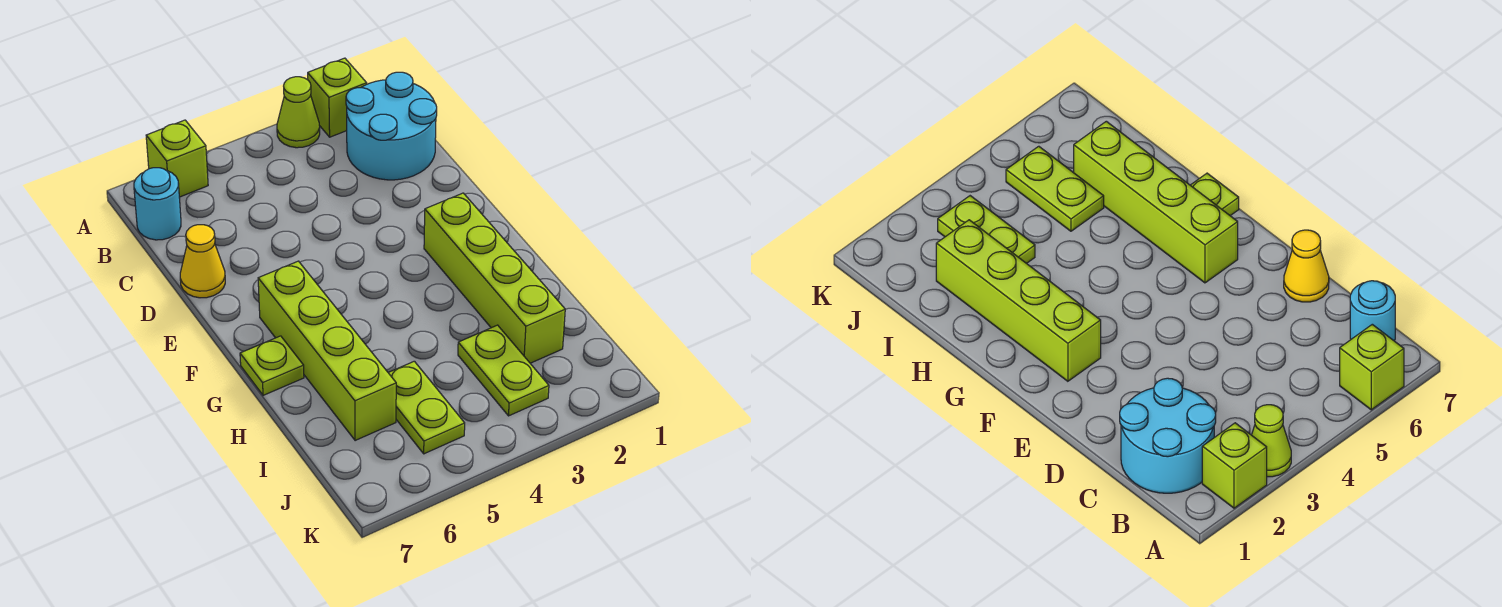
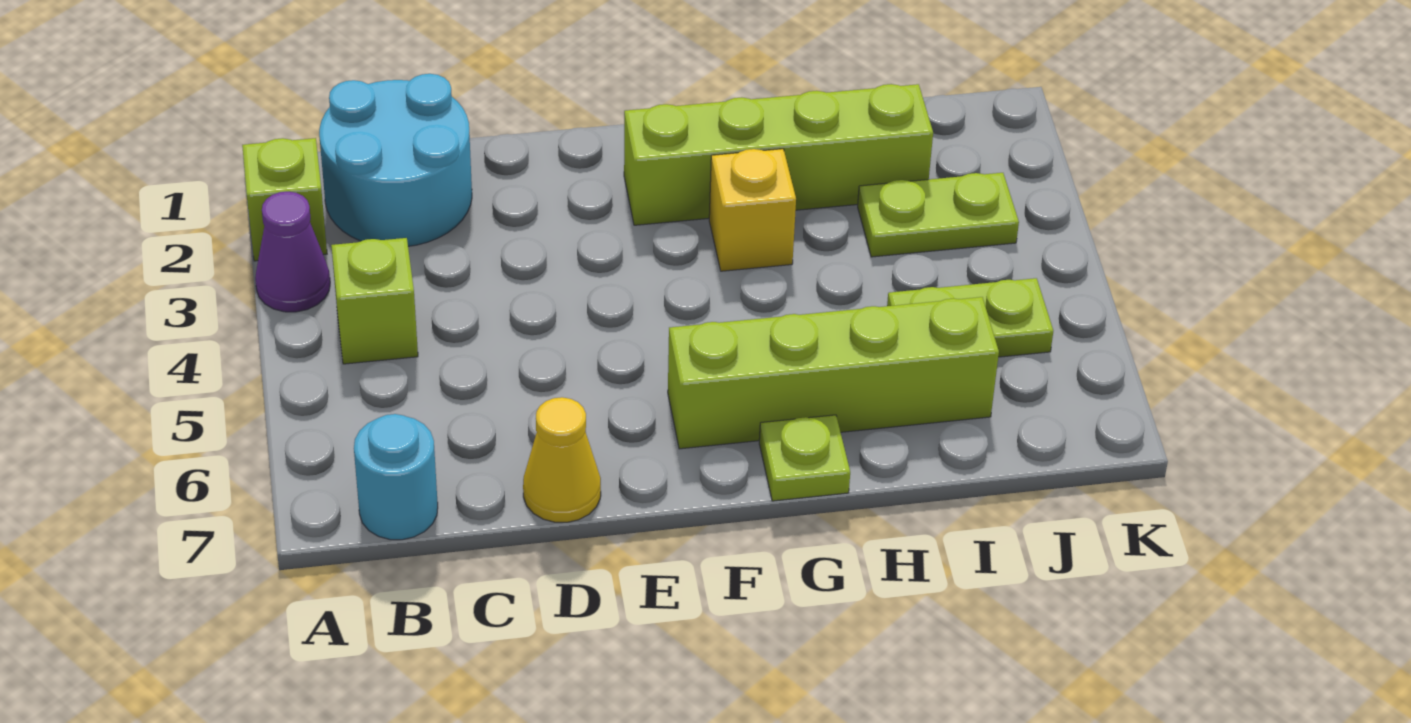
lime cone A3 level 1 -> purple cone A3 level 1
lime brick A6 level 1 -> lime brick B4 level 1
none -> yellow brick G3 level 1

